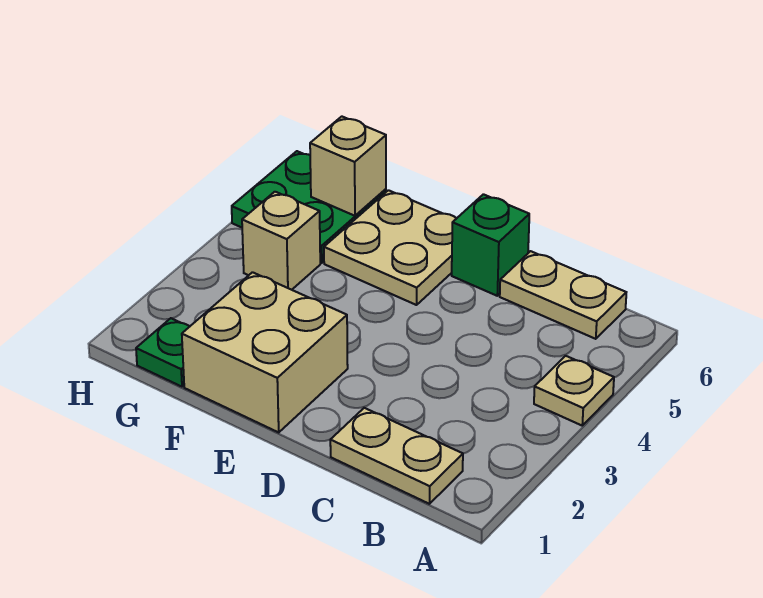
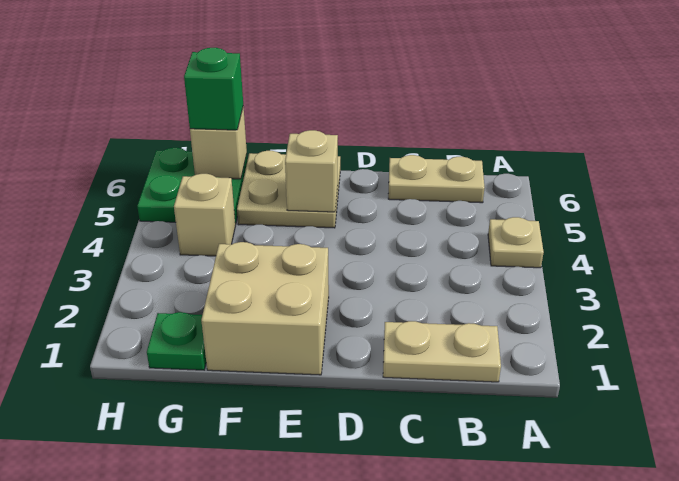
green brick D6 level 1 -> green brick G6 level 3
none -> tan brick E5 level 2

